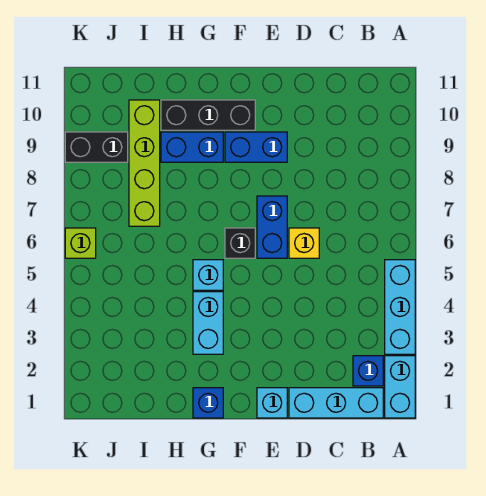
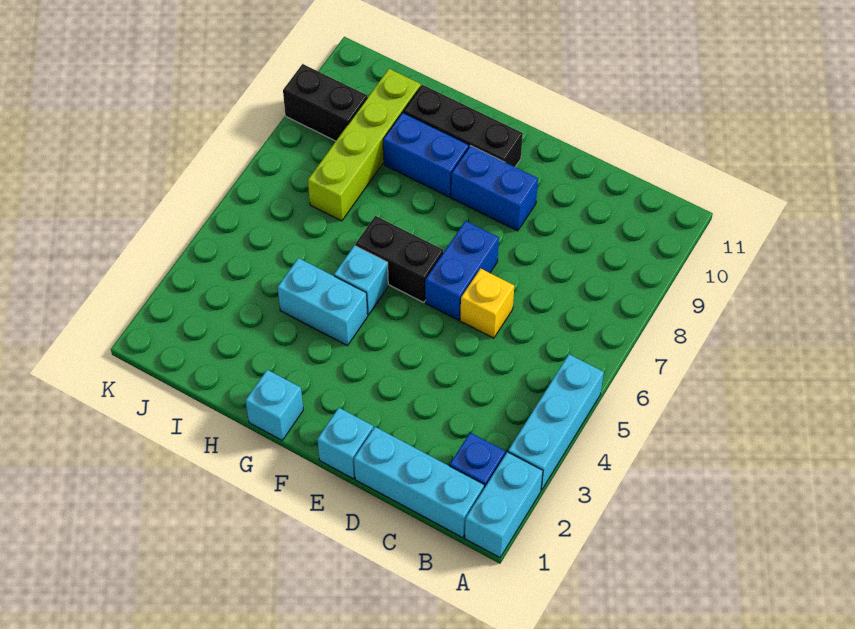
black brick F6 level 1 -> black brick F6:G6 level 1
blue brick G1 level 1 -> cyan brick G1 level 1
cyan brick G3:G4 level 1 -> cyan brick G4:H4 level 1
lime brick K6 level 1 -> none

